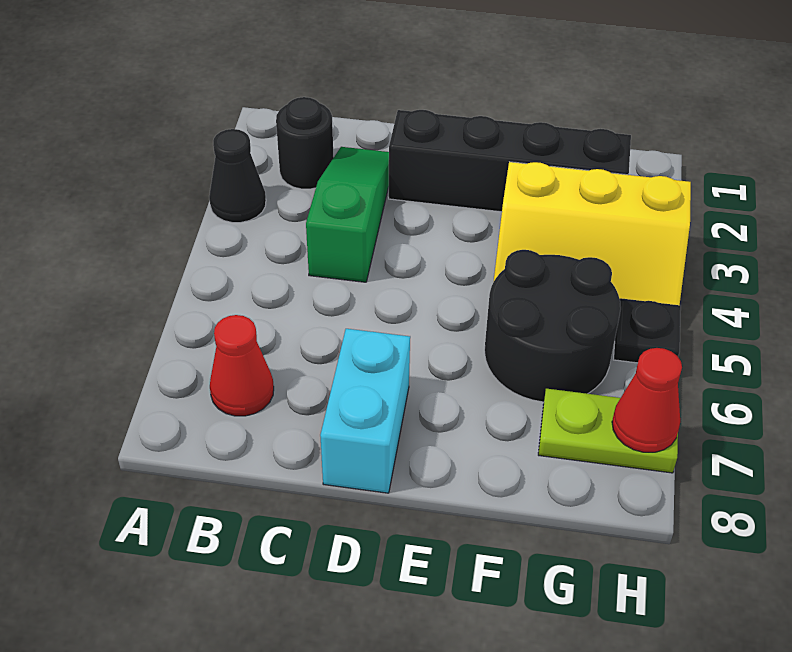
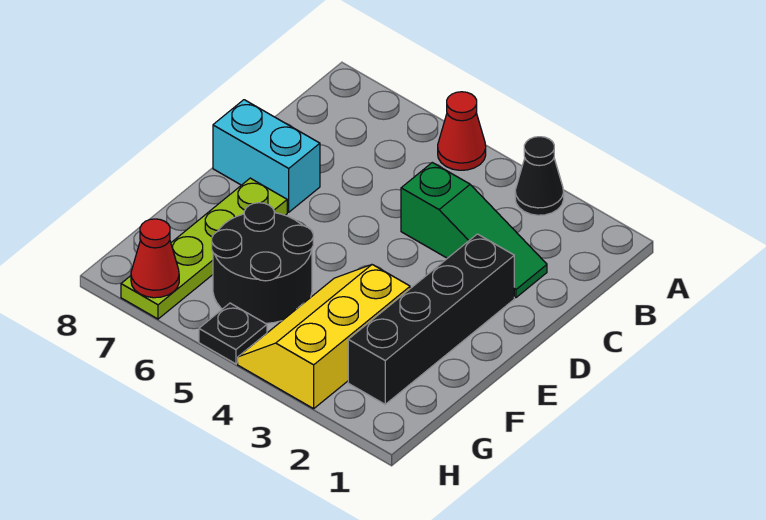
black round brick B2 level 1 -> none
red cone B7 level 1 -> red cone A5 level 1
lime plate G7:H7 level 1 -> lime plate E7:H7 level 1

